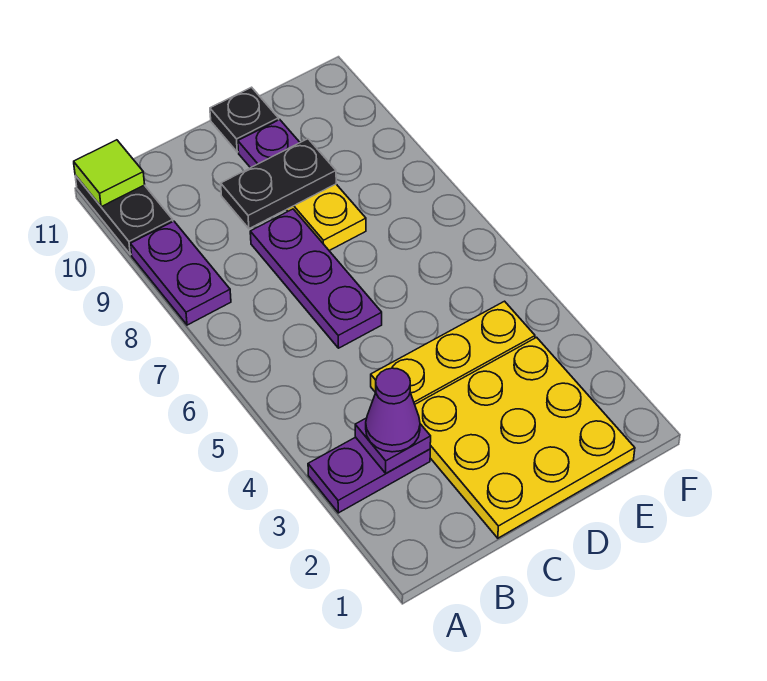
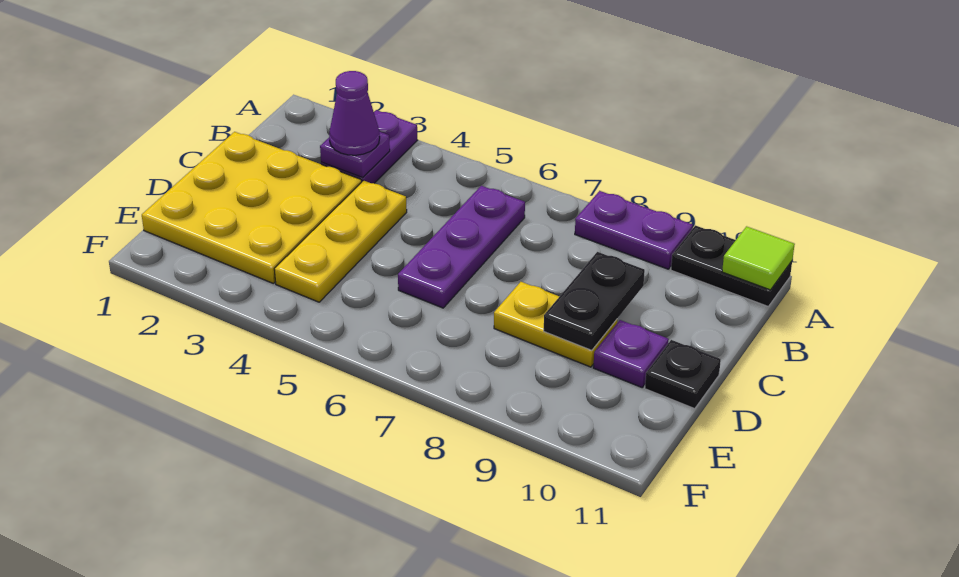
purple plate C6:C8 level 1 -> purple plate B6:D6 level 1

